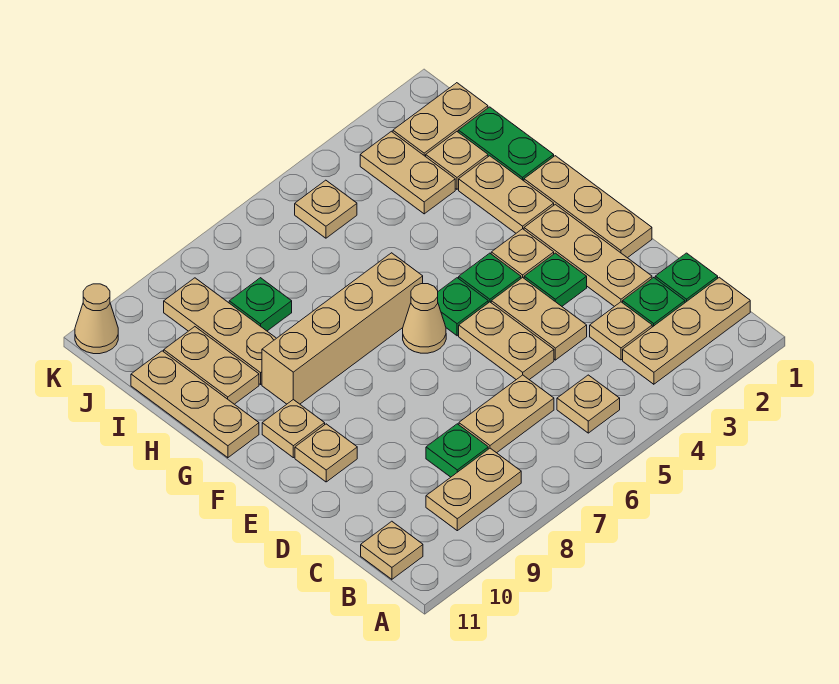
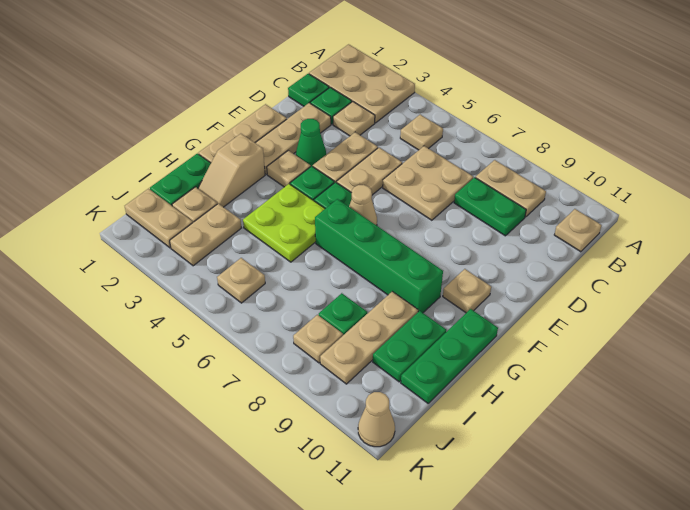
tan plate B1:B3 level 1 -> tan plate A1:B3 level 1
tan plate C6:C7 level 1 -> tan plate C6:D7 level 1
green plate C8 level 1 -> green plate C8:C9 level 1
green plate E3 level 1 -> green cone E3 level 1
tan plate E10 level 1 -> tan plate J8 level 1
tan plate G2:H2 level 1 -> tan slope G2:H2 level 1 top G
none -> lime plate G4:H5 level 1
tan brick G6:G9 level 1 -> green brick G6:G9 level 1
tan plate G11:I11 level 1 -> green plate G11:I11 level 1
tan plate H10:I10 level 1 -> green plate H10:I10 level 1

